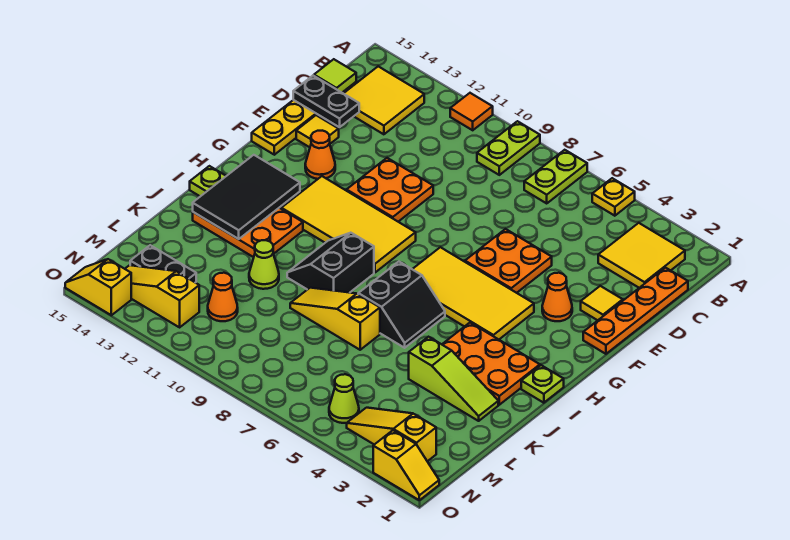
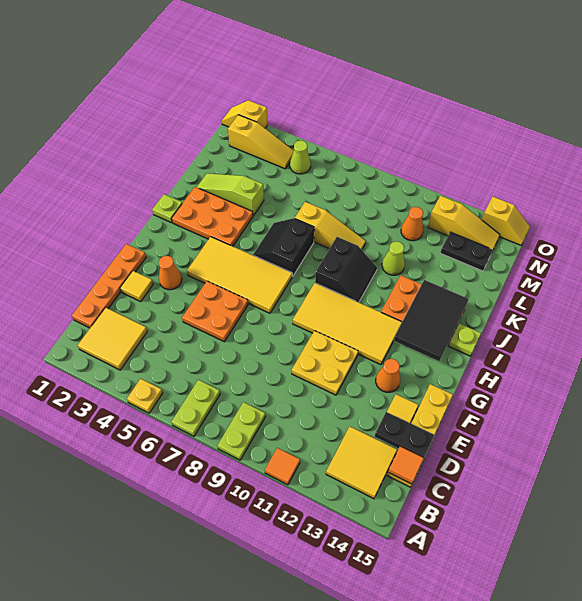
lime tile C15 level 2 -> orange tile C15 level 2
orange plate E10:F11 level 1 -> yellow plate E10:F11 level 1

